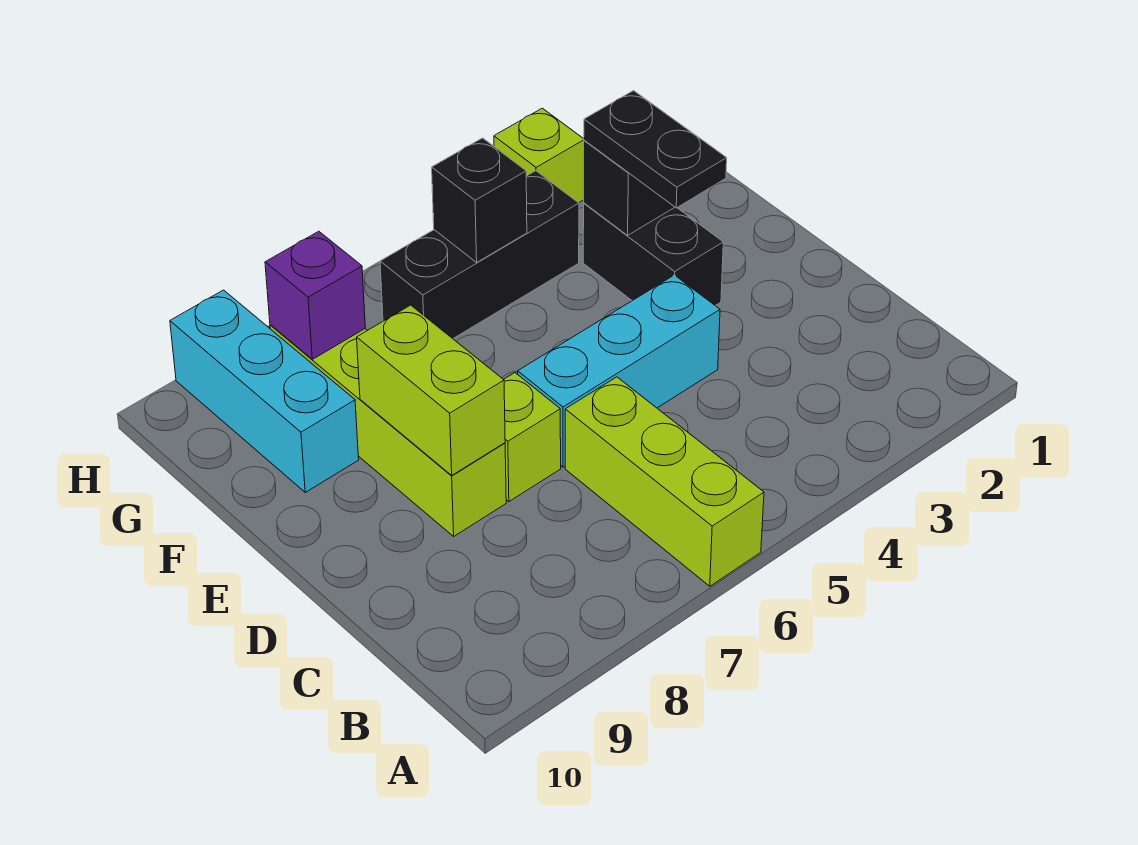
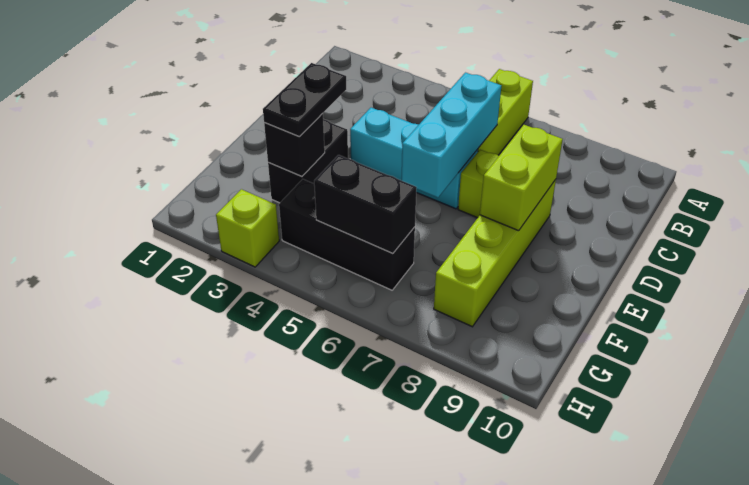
cyan brick F9:H9 level 1 -> cyan brick C6:E6 level 2
black brick G5 level 2 -> black brick G5:G6 level 2
purple brick G8 level 2 -> none

